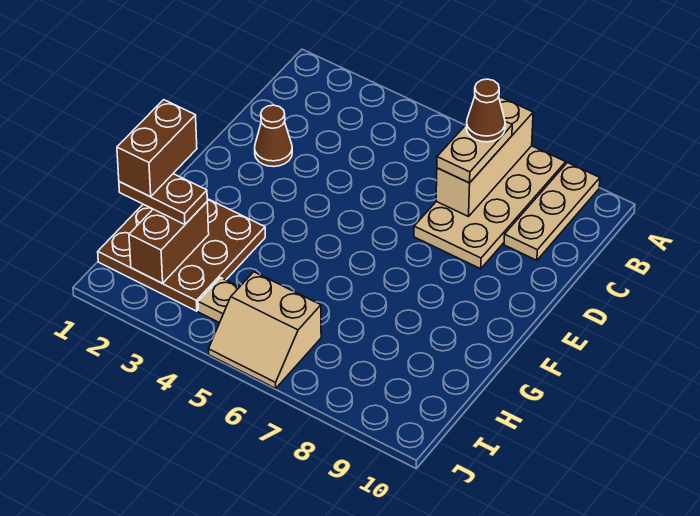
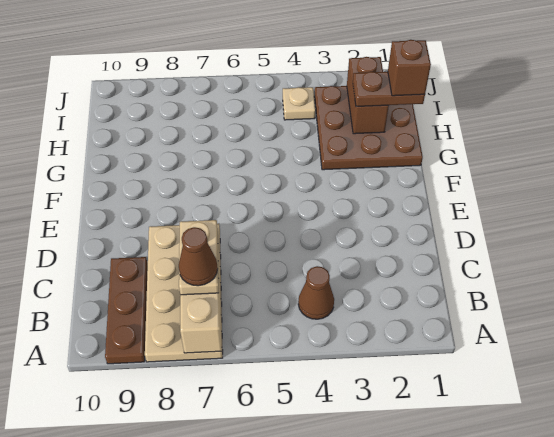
tan plate A9:C9 level 1 -> brown plate A9:C9 level 1
brown cone D2 level 1 -> brown cone B4 level 1
brown brick G1:H1 level 4 -> brown brick H1 level 4
tan slope I5:J6 level 1 top I -> none

